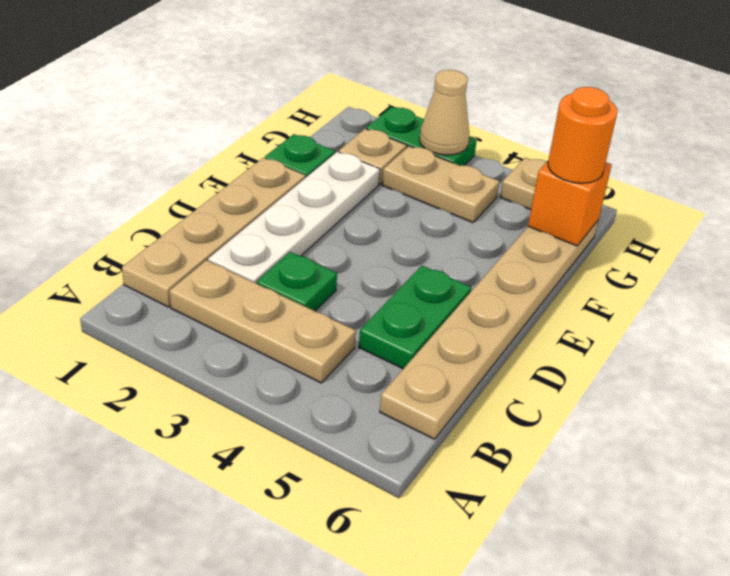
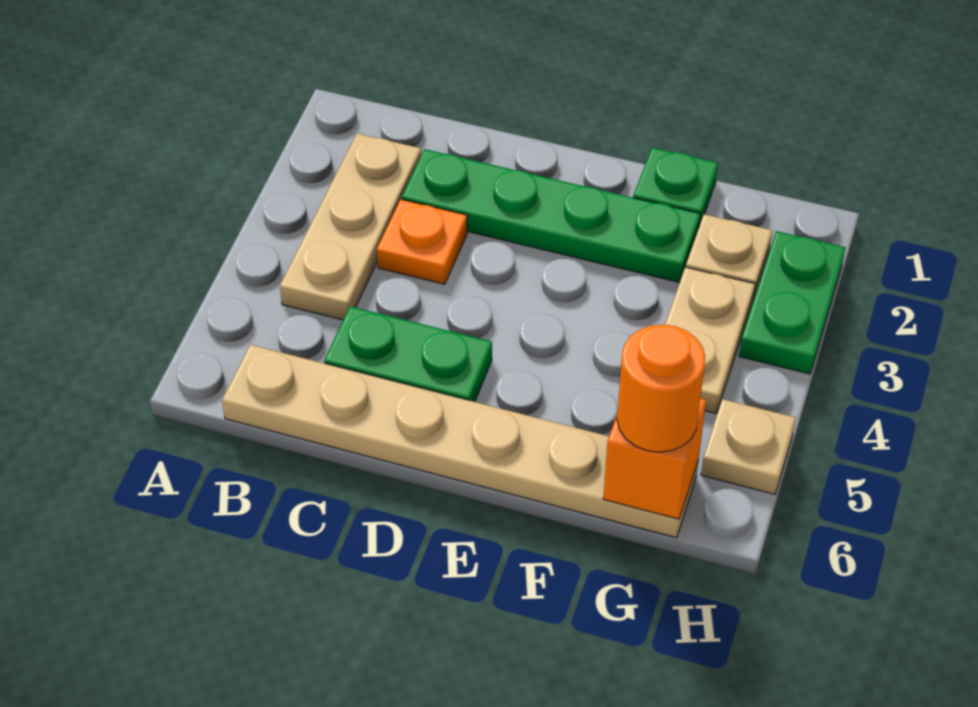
tan plate B1:E1 level 1 -> none
white plate C2:F2 level 1 -> green plate C2:F2 level 1
green plate C3 level 1 -> orange plate C3 level 1
tan cone H3 level 2 -> none

